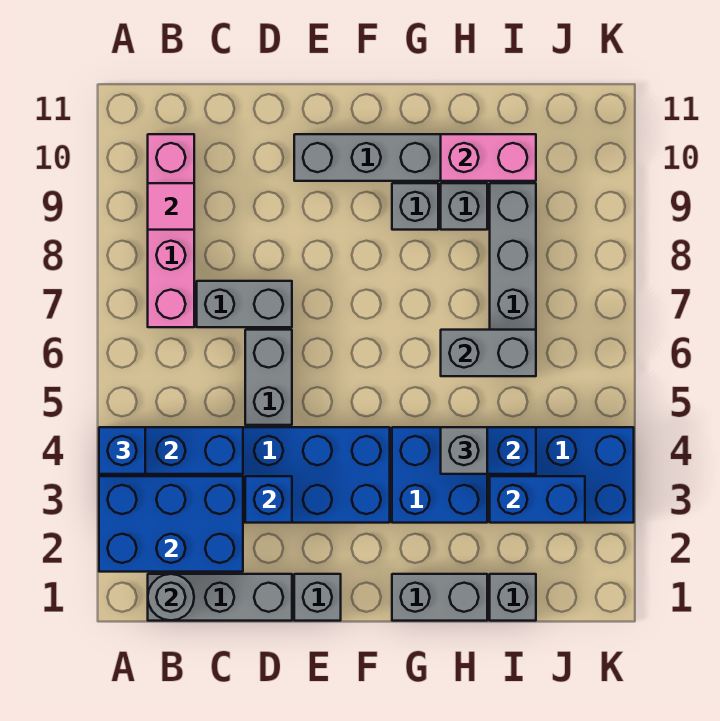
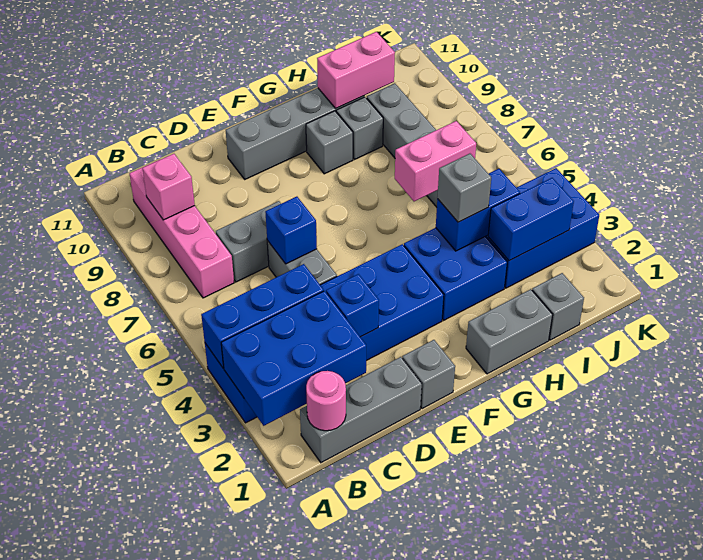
blue brick A4 level 3 -> blue brick D6 level 2
grey round brick B1 level 2 -> pink round brick B1 level 2
pink tile B9 level 2 -> pink brick B9 level 2
grey brick H6:I6 level 2 -> pink brick H6:I6 level 2

